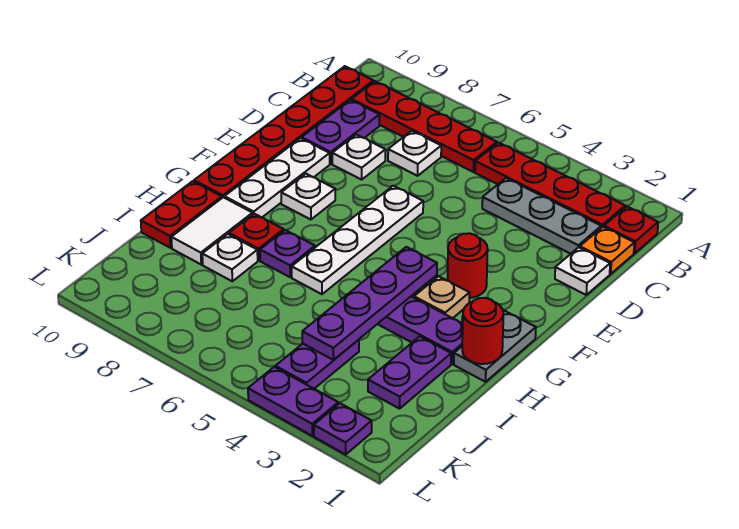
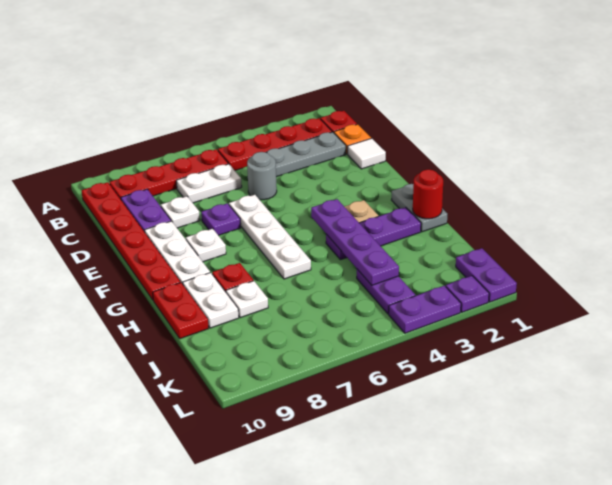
white plate C7 level 1 -> white plate C6:C7 level 1
white plate D1 level 1 -> white tile D1 level 1
none -> grey round brick D5 level 1
red round brick F3 level 1 -> none
purple plate H7 level 1 -> purple plate E7 level 1
white tile H9:I9 level 1 -> white plate H9:I9 level 1
purple plate I2:J2 level 1 -> purple plate K1:L1 level 1

